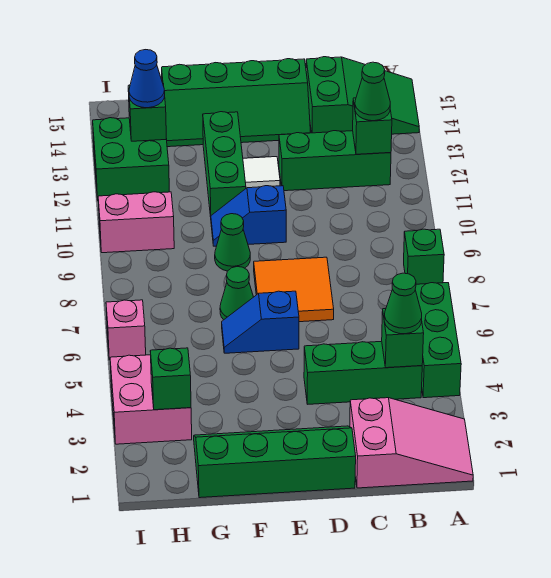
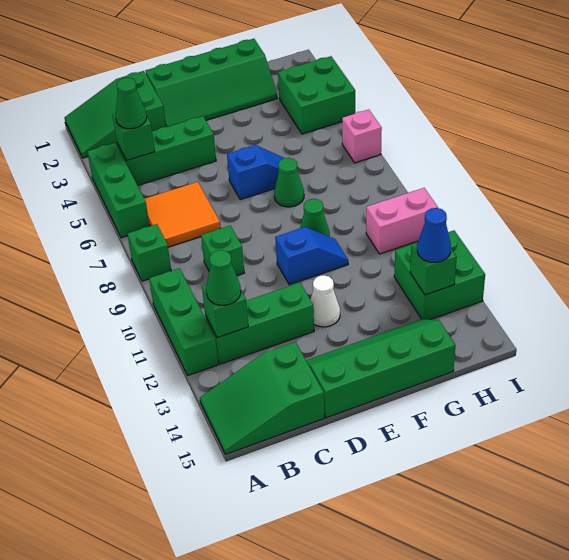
pink slope A1:C2 level 1 top C -> green slope A1:C2 level 1 top C
orange tile D7:E8 level 1 -> orange tile B6:C7 level 1
white tile E12 level 1 -> white cone E12 level 1
green brick F11:F13 level 1 -> green brick A10:A12 level 1
pink brick H3:I4 level 1 -> green brick H3:I4 level 1
green brick H3 level 2 -> green brick C9 level 1

